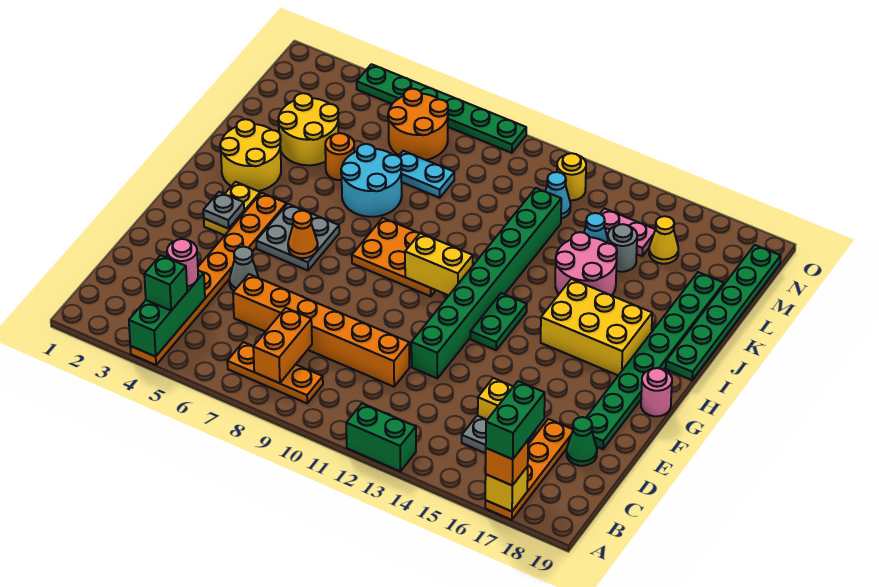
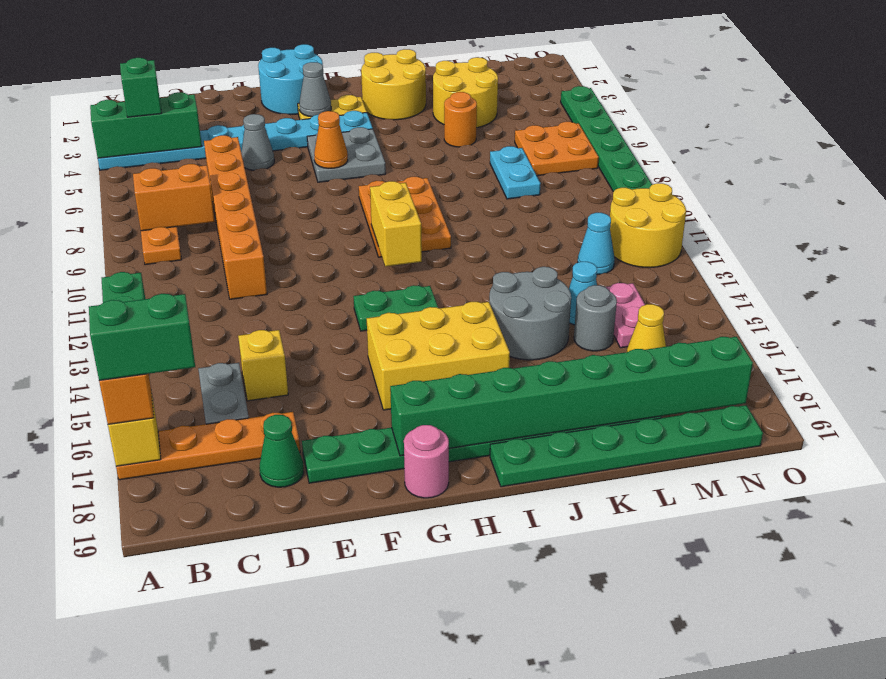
orange plate A4:H4 level 1 -> cyan plate A4:H4 level 1
pink round brick C4 level 3 -> none
green brick E12:L12 level 1 -> green brick G18:N18 level 2
grey plate G3 level 2 -> grey cone G3 level 2
yellow brick H15:I17 level 1 -> yellow brick G15:I16 level 1
cyan round brick J6:K7 level 1 -> cyan round brick F1:G2 level 1
pink round brick J14:K15 level 1 -> grey round brick J14:K15 level 1
orange round brick M6:N7 level 1 -> orange plate M6:N7 level 1
yellow round brick N12 level 1 -> yellow round brick N11:O12 level 1

